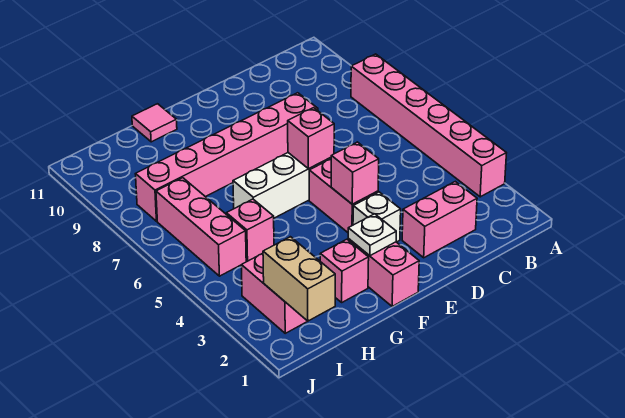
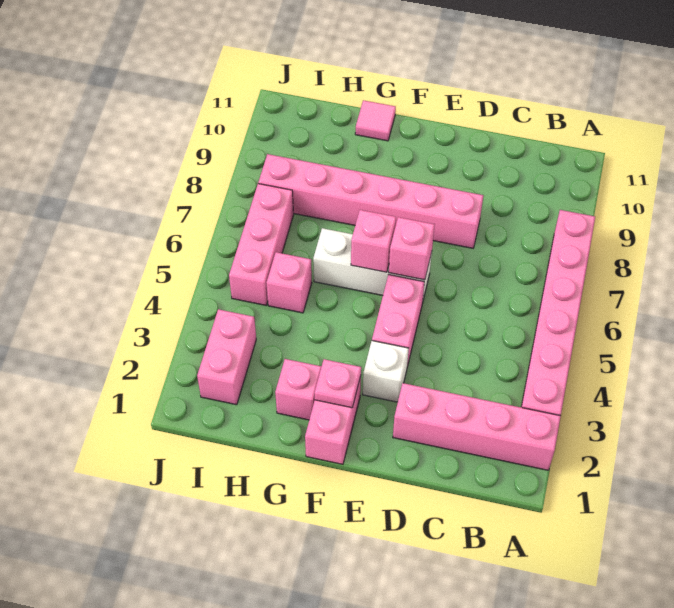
pink brick C2:D2 level 1 -> pink brick A2:D2 level 1
pink brick E4 level 2 -> pink brick F6 level 2
white plate F2 level 2 -> pink plate F2 level 2
tan brick I1:I2 level 2 -> none

